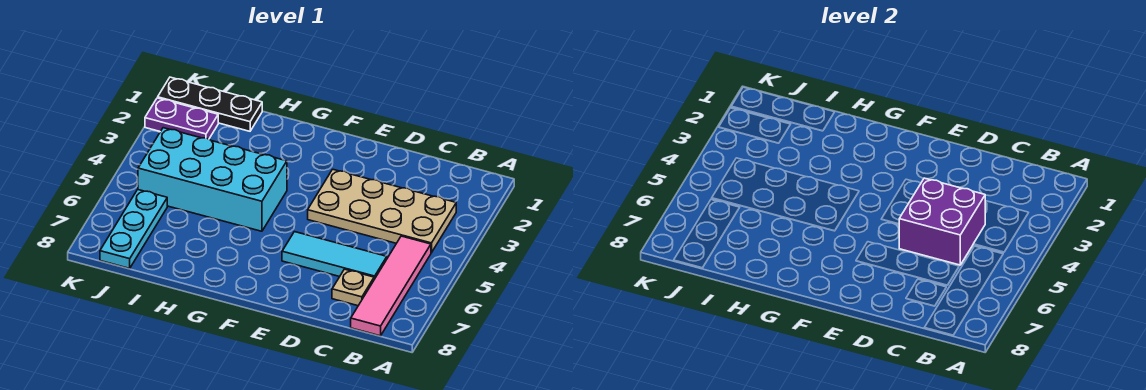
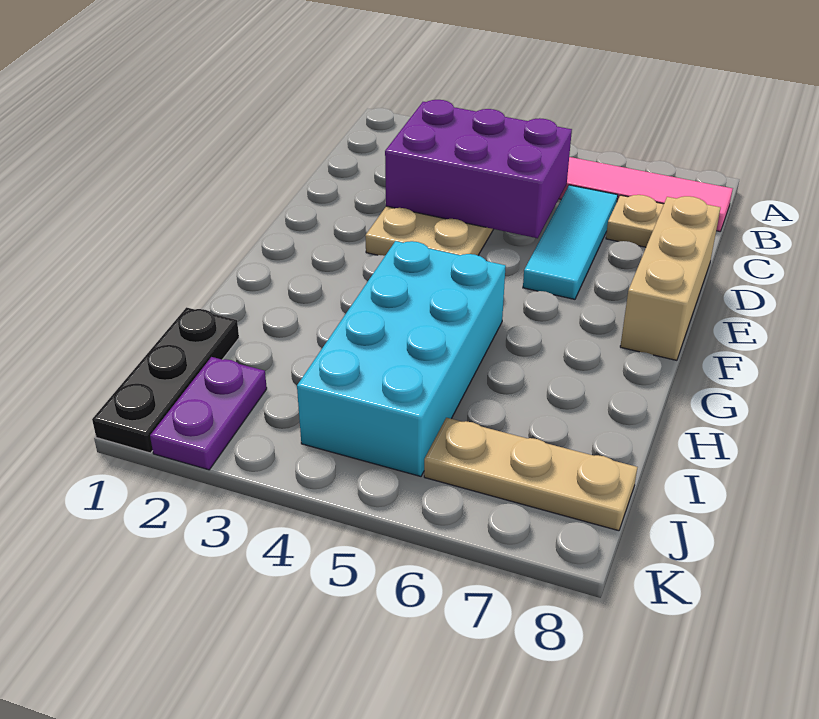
purple brick C4:D5 level 2 -> purple brick C3:D5 level 2
none -> tan brick D8:F8 level 1
cyan plate J6:J8 level 1 -> tan plate J6:J8 level 1

